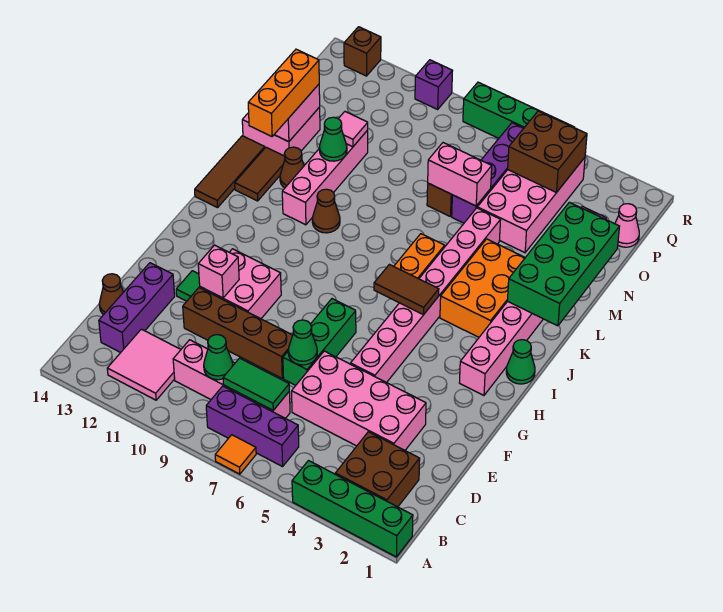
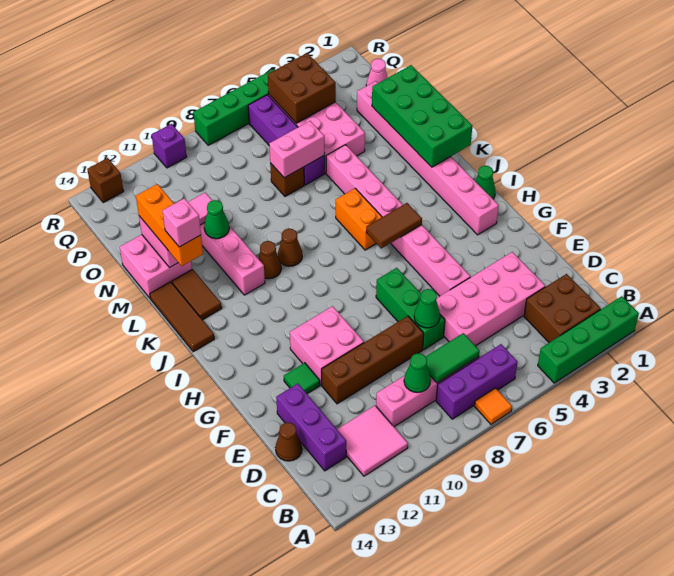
pink brick F11 level 2 -> pink brick L13 level 4
orange brick J3:L4 level 1 -> none
brown cone L12 level 1 -> brown cone K9 level 1

